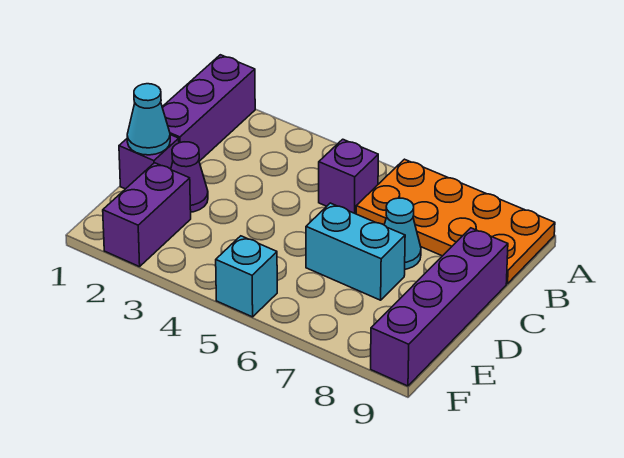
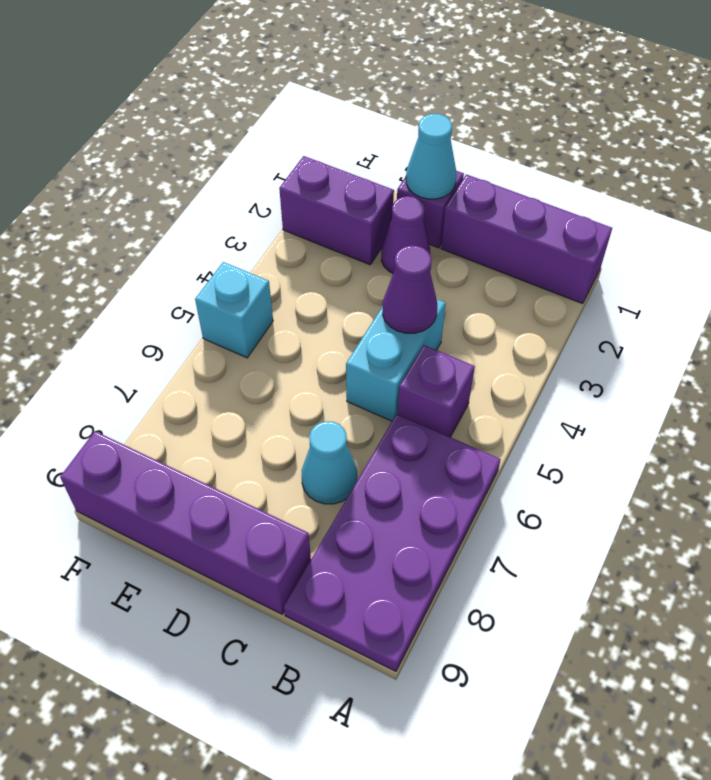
orange plate A6:B9 level 1 -> purple plate A6:B9 level 1
none -> purple cone C4 level 2
cyan brick D6:D7 level 1 -> cyan brick C4:C5 level 1

